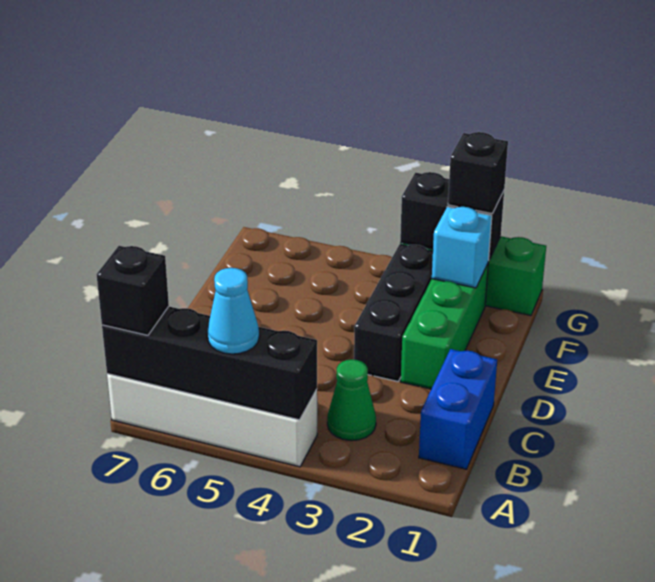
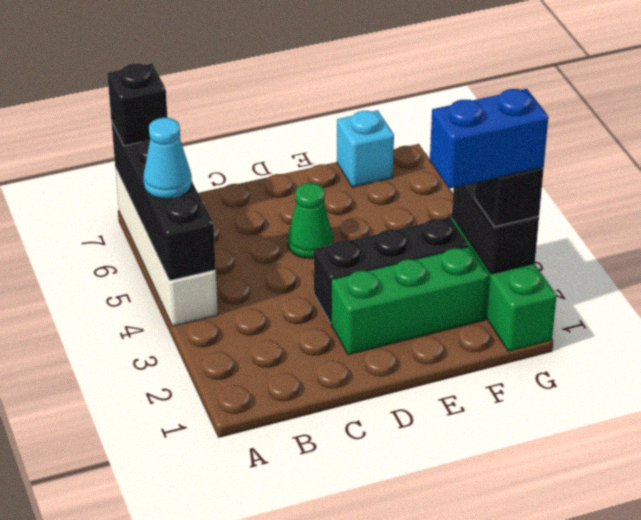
blue brick B1:C1 level 1 -> blue brick F2:G2 level 4
green cone B3 level 1 -> green cone D5 level 1
cyan brick F2 level 2 -> cyan brick F7 level 1

